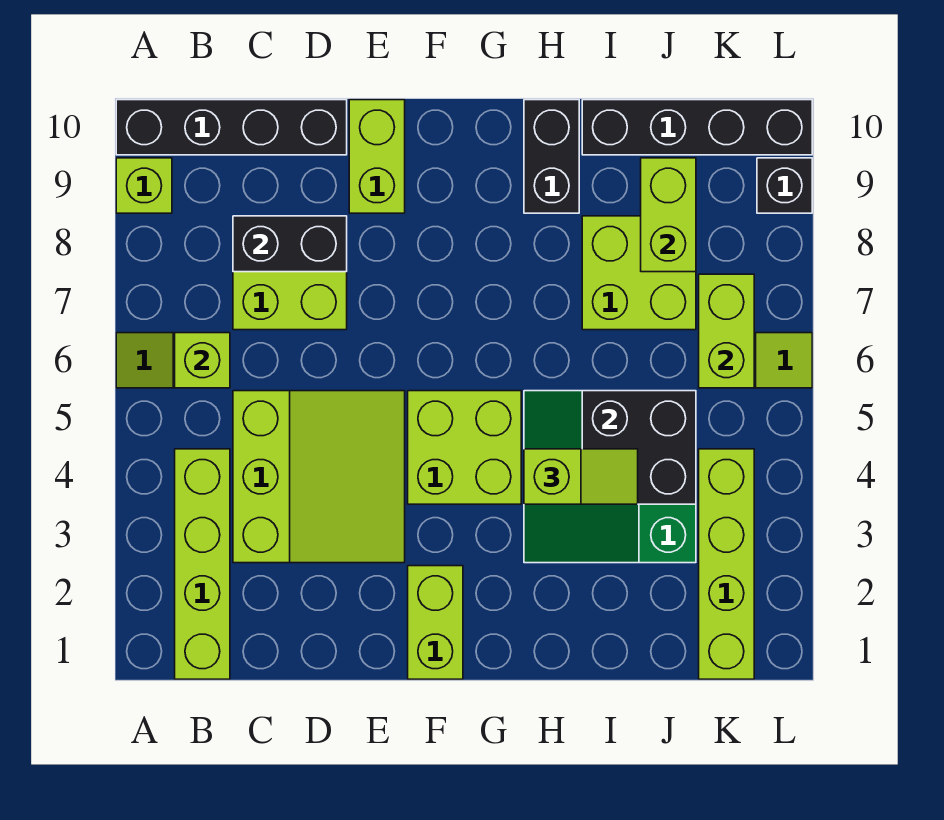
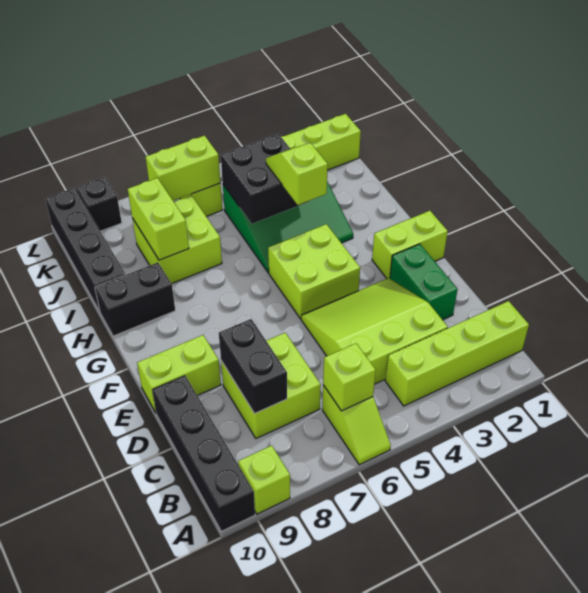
none -> green brick D2:E2 level 1
lime brick J8:J9 level 2 -> lime brick I8:J8 level 2

